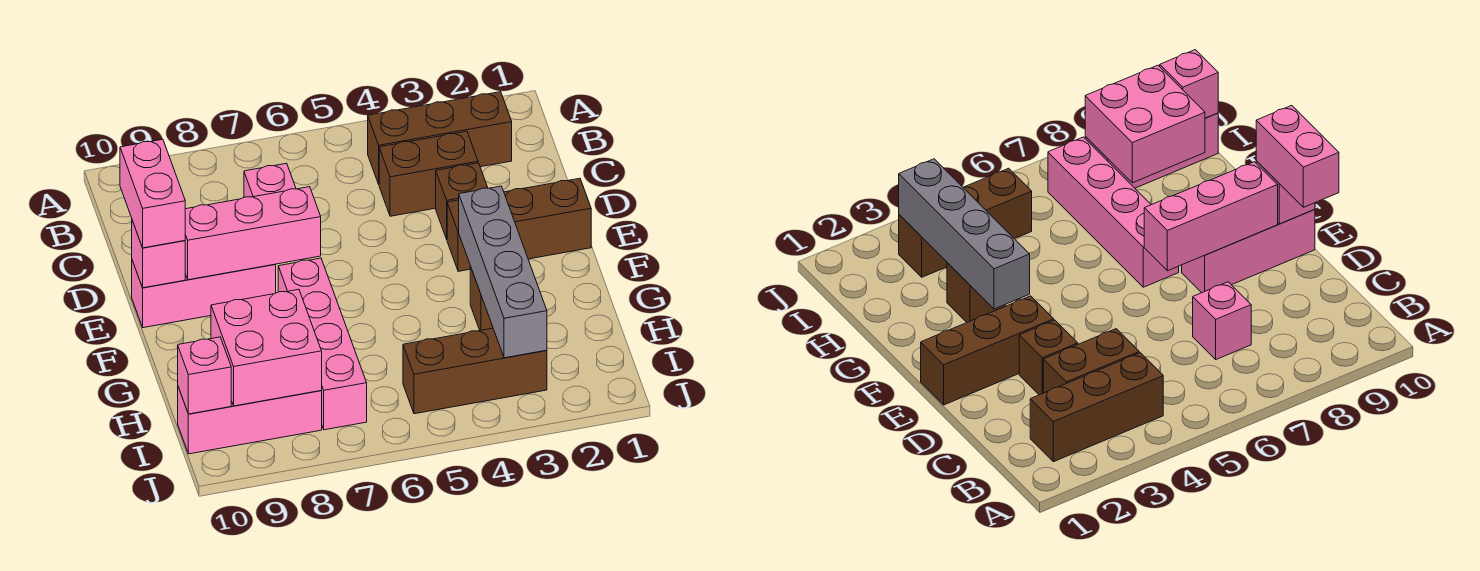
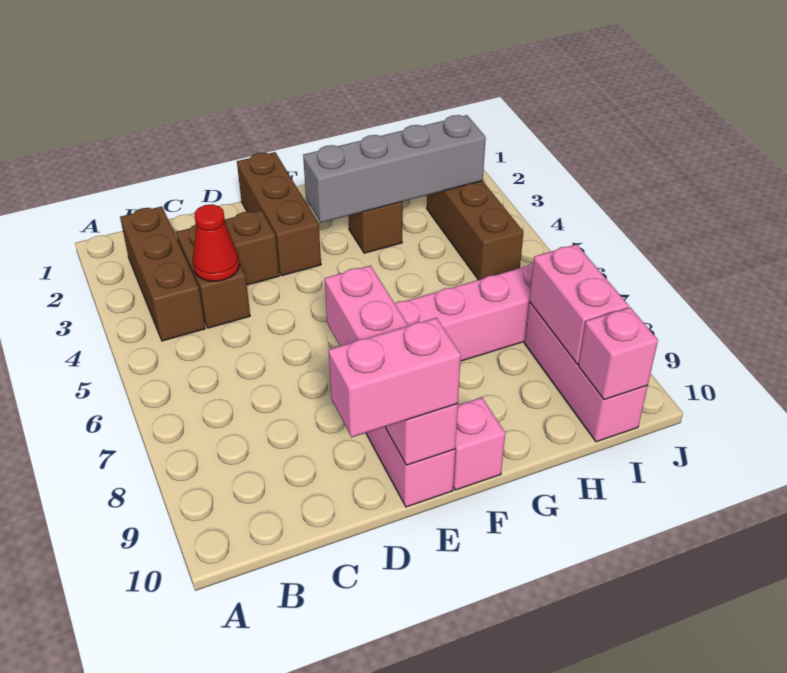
none -> red cone C4 level 2
pink brick C7 level 1 -> pink brick F10 level 1
pink brick H8:I9 level 2 -> pink brick I8:I9 level 2

